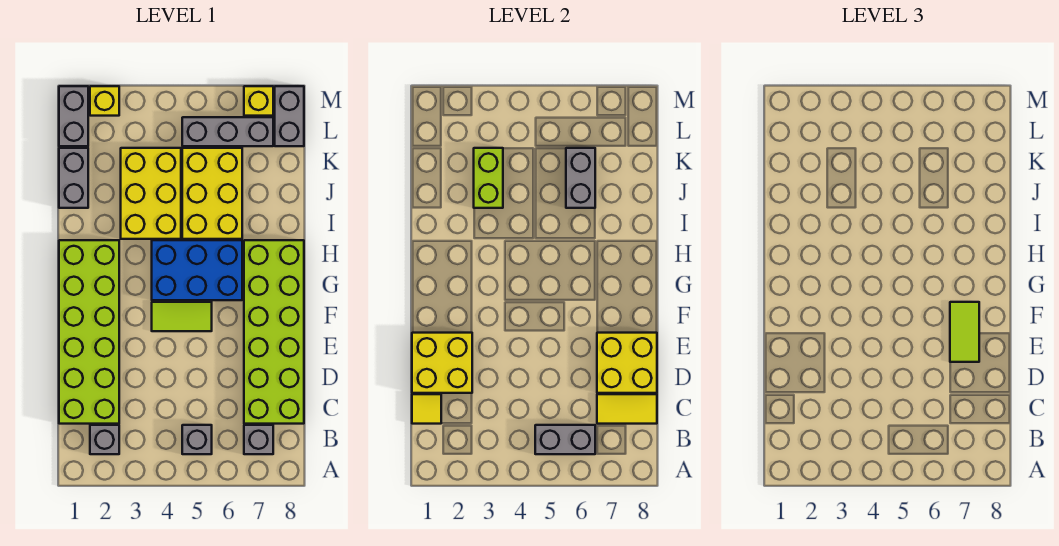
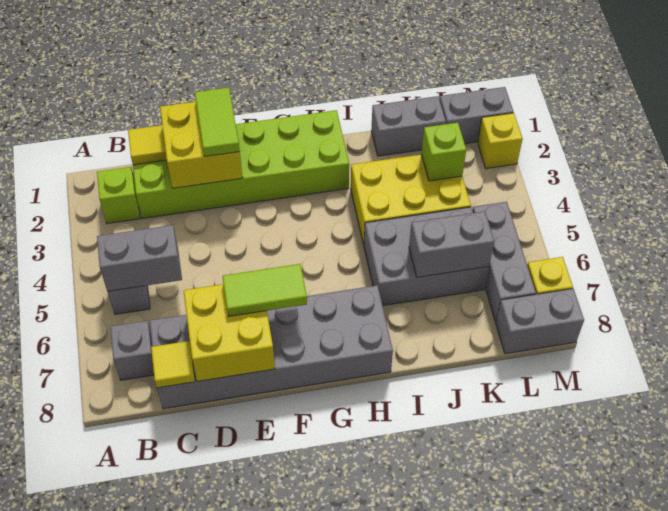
grey brick B2 level 1 -> lime brick B2 level 1
grey brick B5:B6 level 2 -> grey brick B5:C5 level 2
lime brick C7:H8 level 1 -> grey brick C7:H8 level 1
yellow tile C7:C8 level 2 -> yellow tile C8 level 2
lime tile F4:F5 level 1 -> lime tile E1:E2 level 3
blue brick G4:H6 level 1 -> none
yellow brick I5:K6 level 1 -> grey brick I5:K6 level 1
lime brick J3:K3 level 2 -> lime brick K3 level 2

